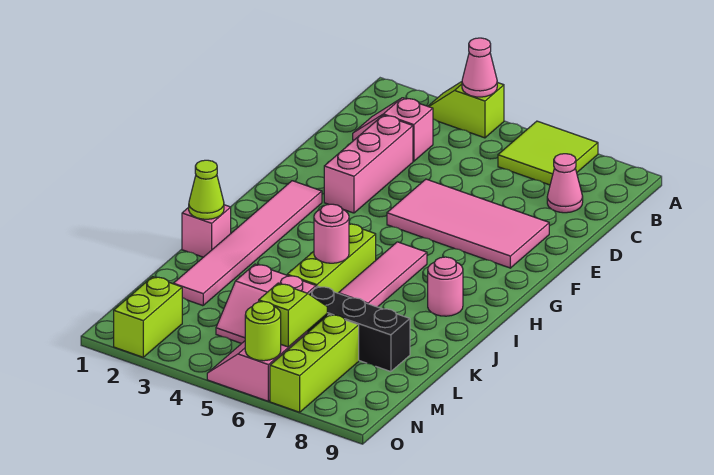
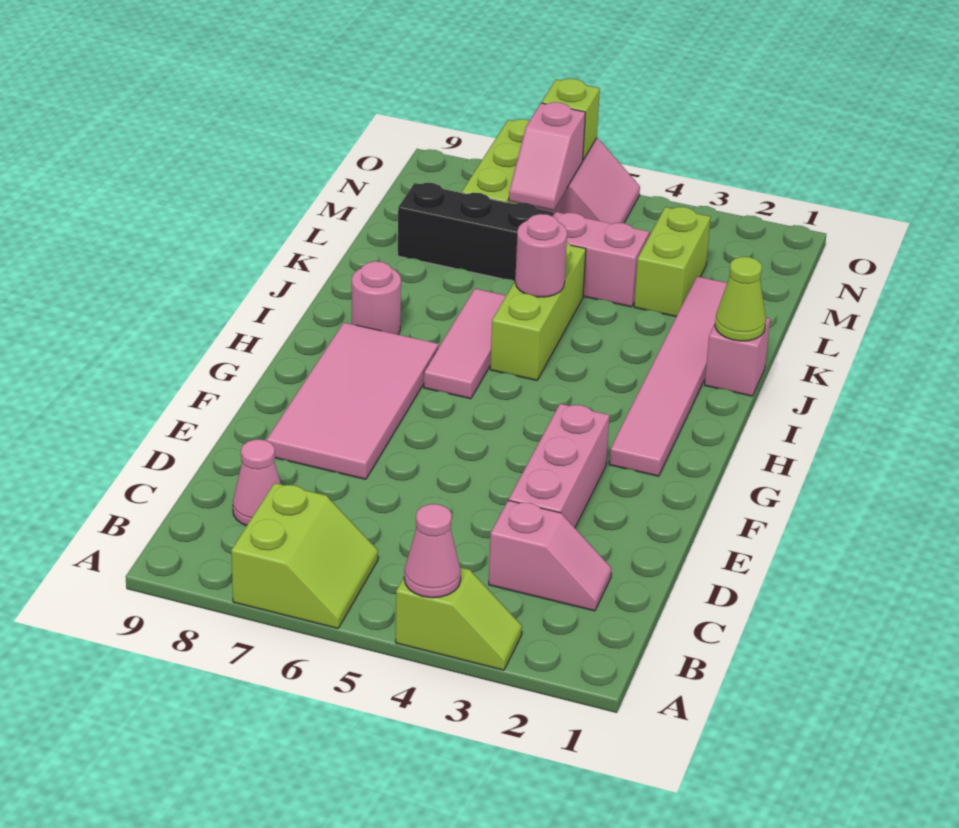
lime tile A6:B7 level 1 -> lime slope A6:B7 level 1 top 7
pink tile E5:F8 level 1 -> pink tile E7:H8 level 1
lime slope M6:N6 level 2 top N -> pink slope M6:N6 level 2 top N
lime brick N2:O2 level 1 -> lime brick L3:M3 level 1
lime round brick O6 level 2 -> lime brick O6 level 2

